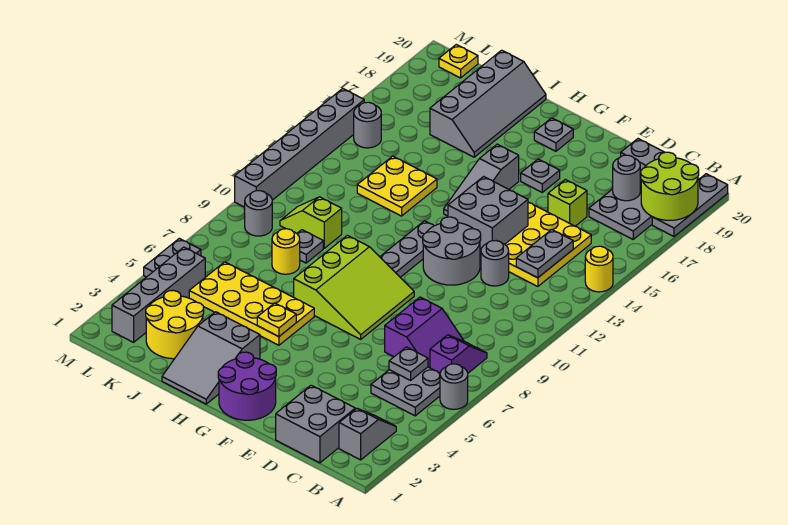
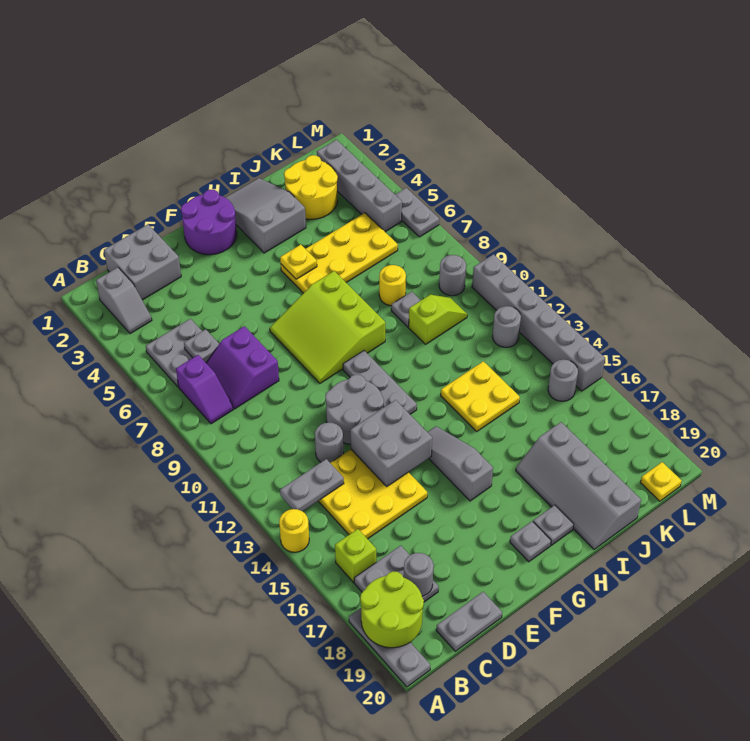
grey round brick A6 level 1 -> grey round brick L12 level 1
grey plate C13:C14 level 2 -> grey plate B13:C13 level 2
lime brick D16 level 1 -> lime brick B16 level 1
grey plate F17 level 1 -> grey plate H19 level 1

